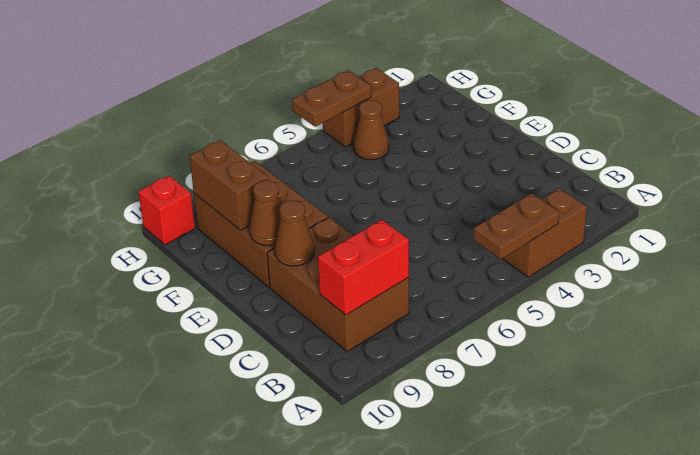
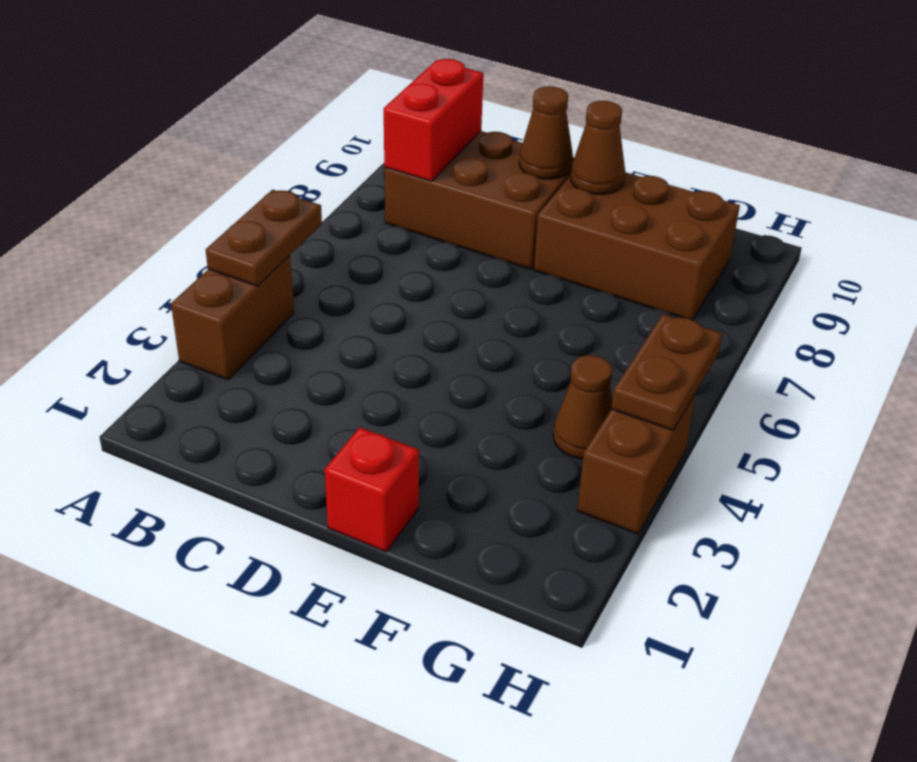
brown brick F9:G9 level 2 -> none
red brick H10 level 1 -> red brick E1 level 1

